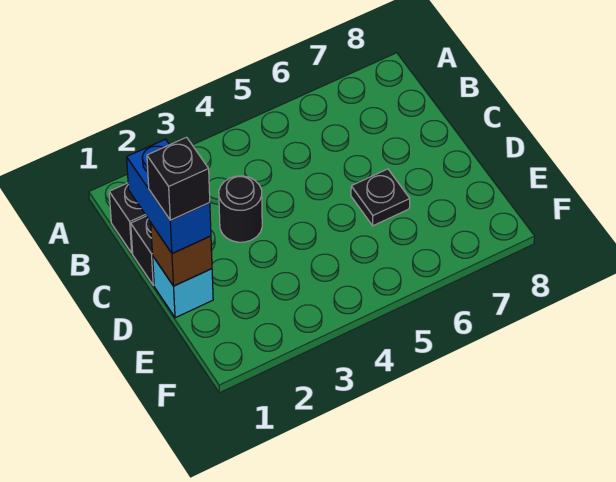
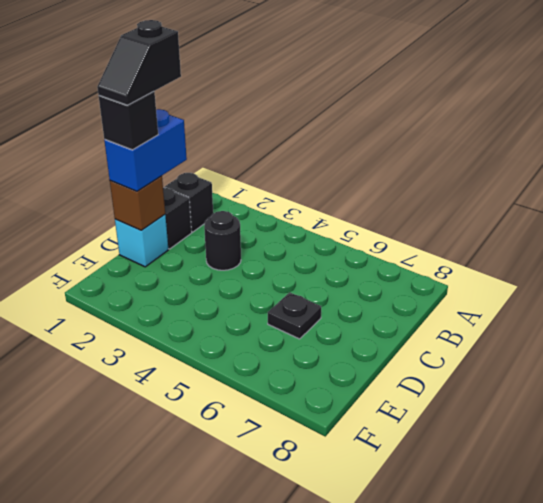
none -> black slope C1:D1 level 5 top C

